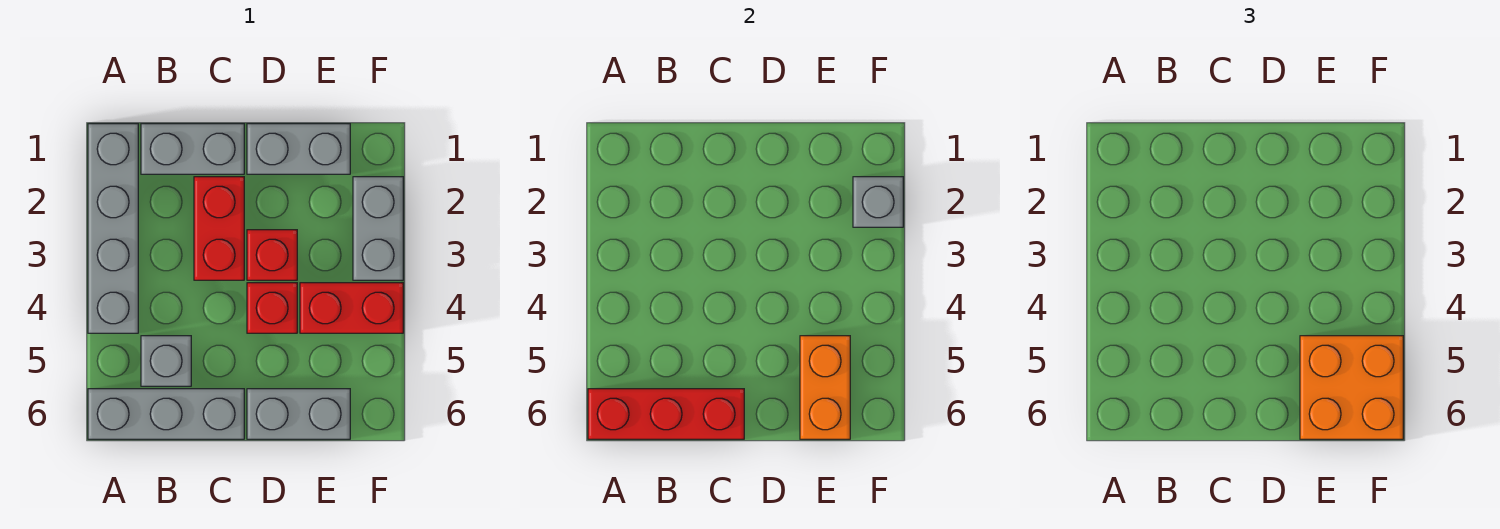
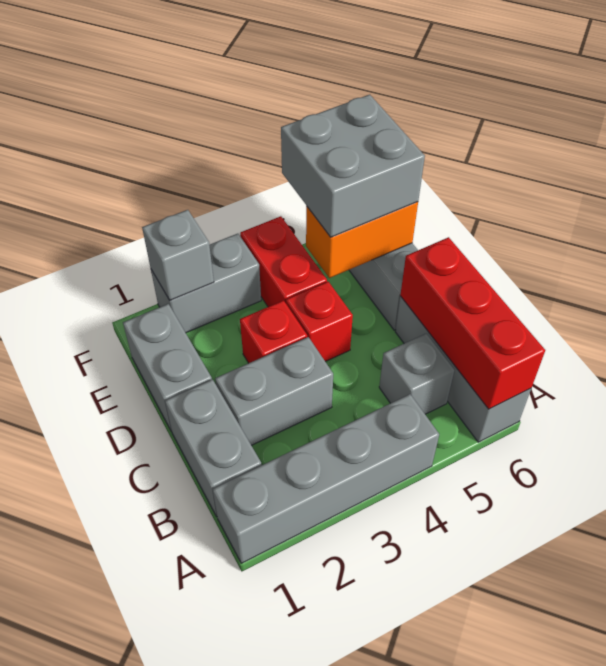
red brick C2:C3 level 1 -> grey brick C2:C3 level 1
orange brick E5:F6 level 3 -> grey brick E5:F6 level 3

